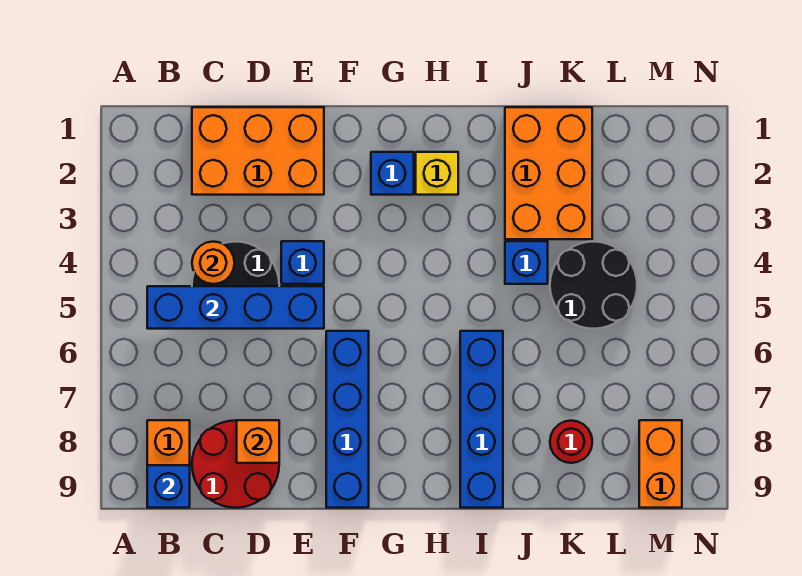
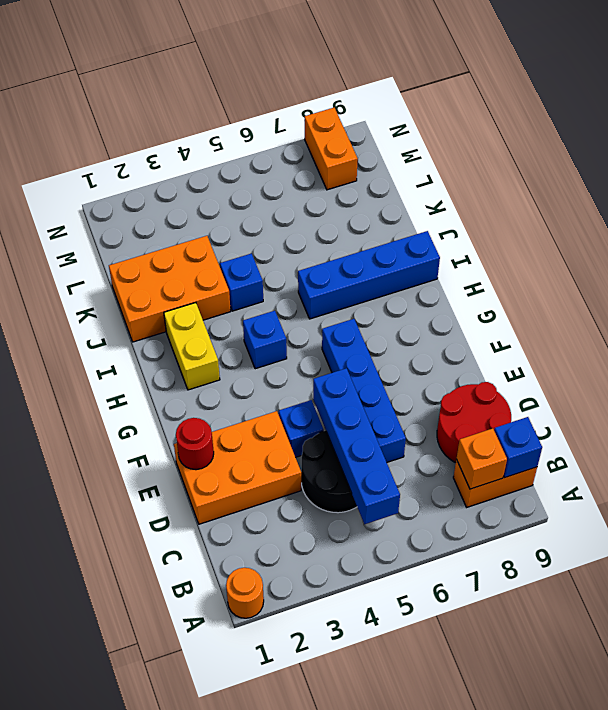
orange brick C1:E2 level 1 -> orange brick D1:E3 level 1
orange round brick C4 level 2 -> orange round brick A1 level 1
orange brick D8 level 2 -> orange brick B8 level 2
blue brick F6:F9 level 1 -> blue brick D6:G6 level 1
blue brick G2 level 1 -> blue brick H4 level 1
yellow brick H2 level 1 -> yellow brick H2:I2 level 1
black round brick K4:L5 level 1 -> none
red round brick K8 level 1 -> red round brick E1 level 2
orange brick M8:M9 level 1 -> orange brick M8:N8 level 1

